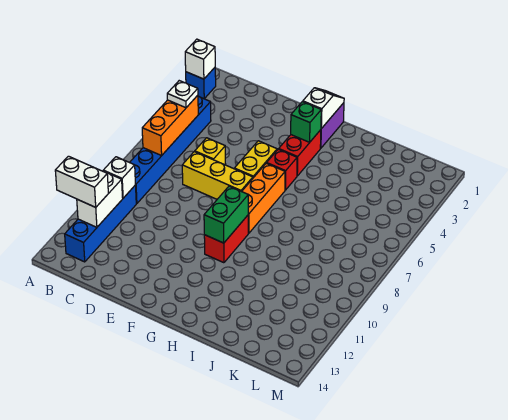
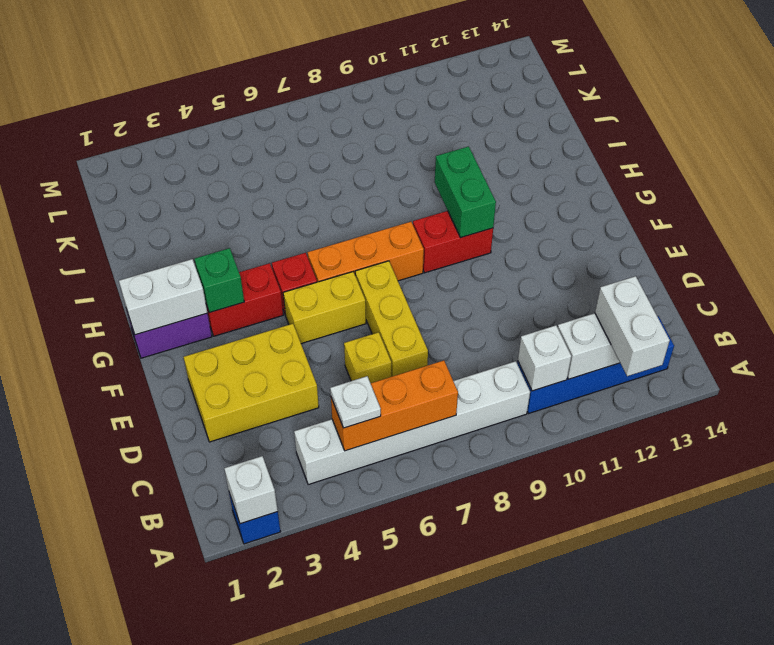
blue brick B4:B9 level 1 -> white brick B4:B9 level 1
none -> yellow brick D2:E4 level 1
white slope G1:G2 level 2 top 2 -> white brick G1:G2 level 2
green brick G9:G10 level 2 -> green brick G10:H10 level 2

